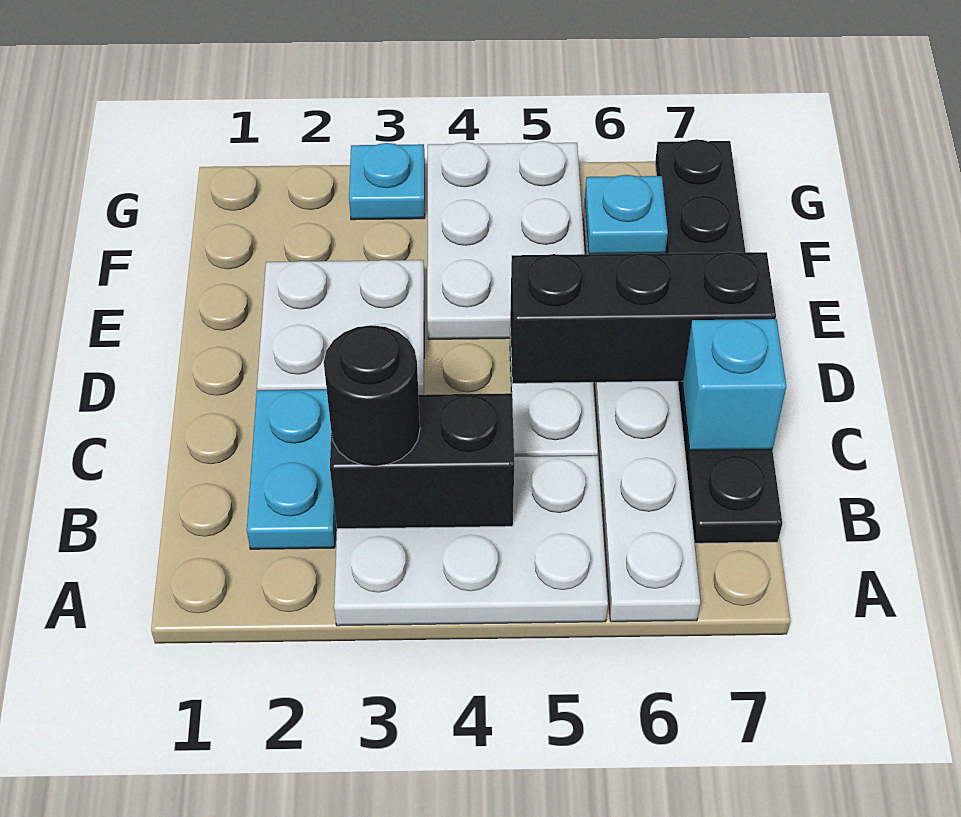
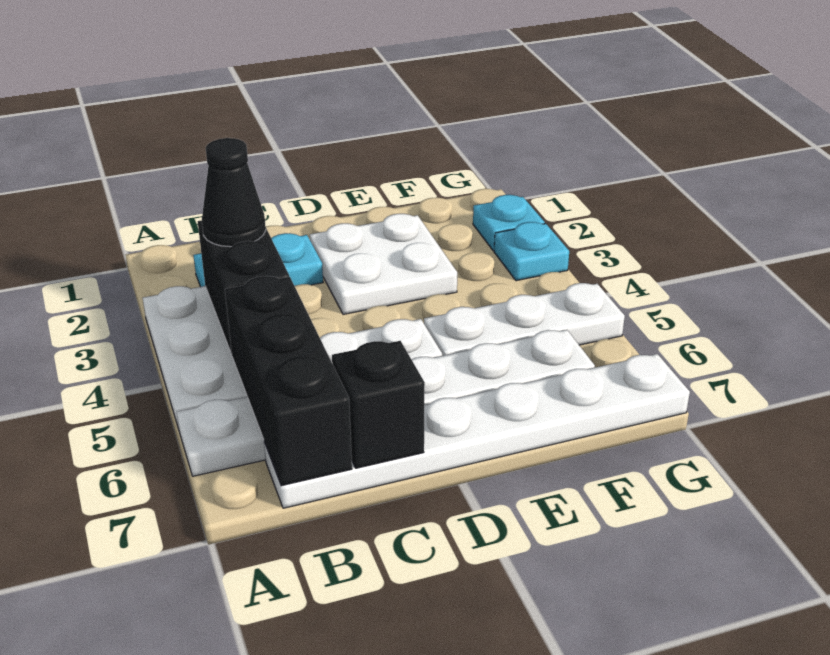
black round brick B3 level 3 -> black cone B3 level 3
black plate B7:G7 level 1 -> white plate B7:G7 level 1
cyan brick C7 level 2 -> black brick C7 level 2
black brick D5:D7 level 2 -> black brick B5:B7 level 2
white plate E4:G5 level 1 -> white plate E5:G5 level 1
cyan plate F6 level 2 -> cyan plate G2 level 1

